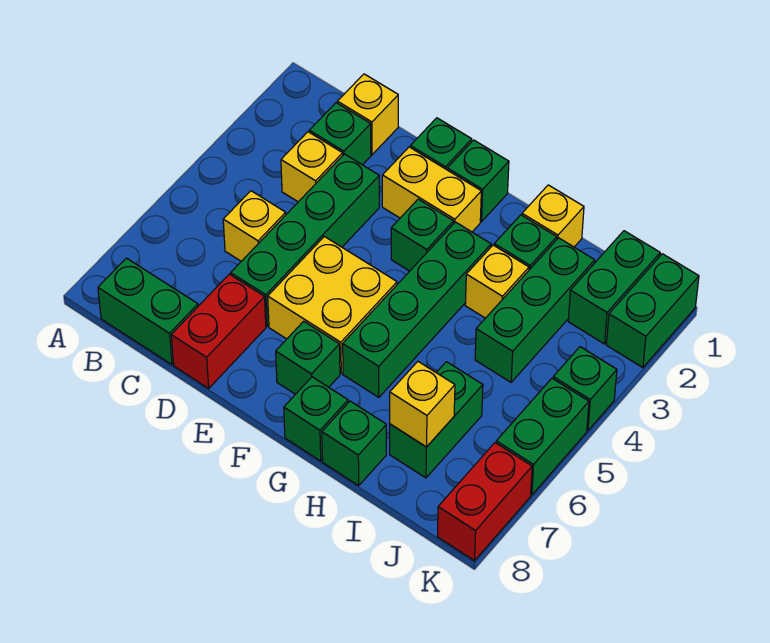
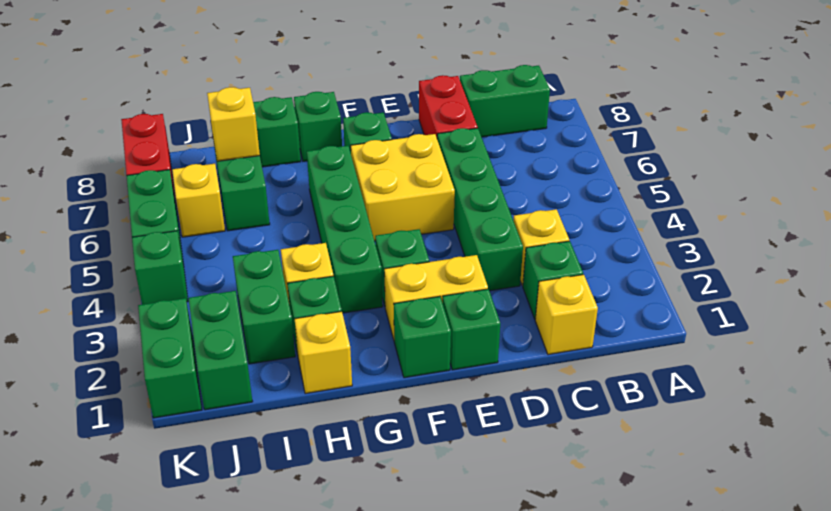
yellow brick C5 level 1 -> yellow brick J6 level 1
green brick I2:I4 level 1 -> green brick I2:I3 level 1

